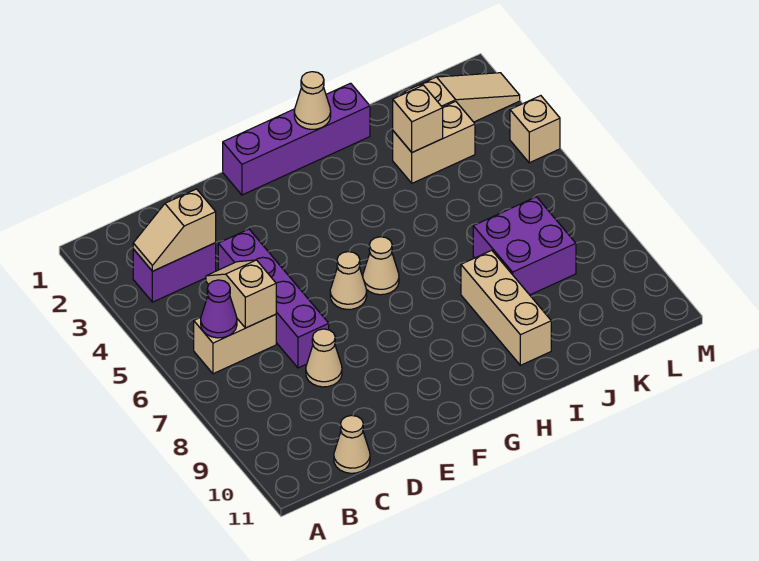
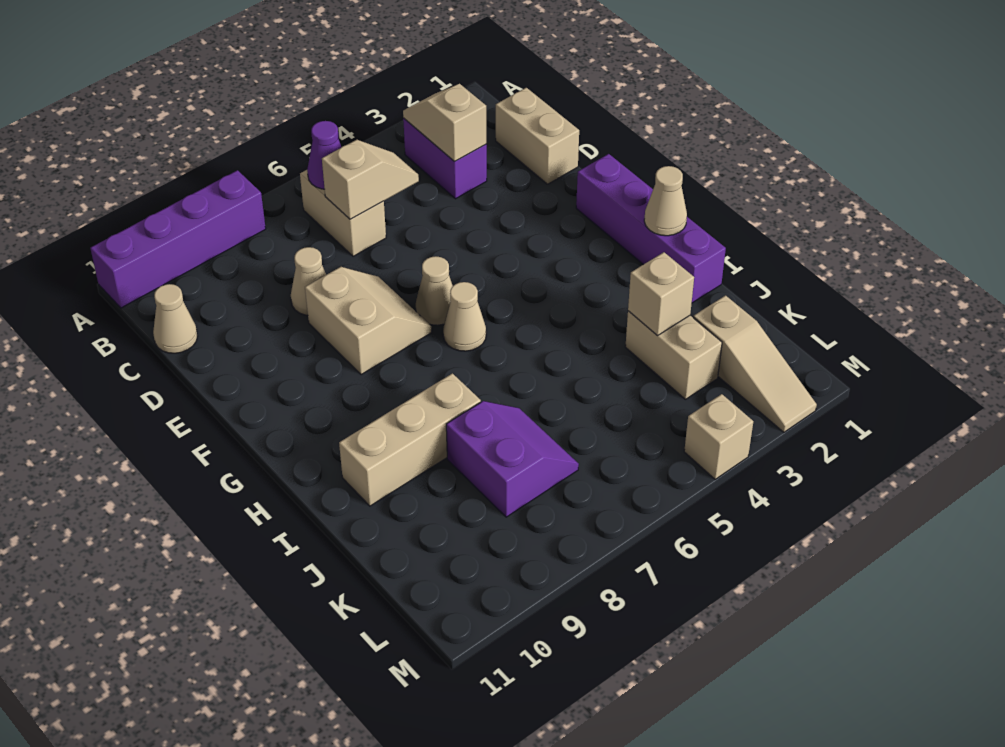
none -> tan brick C1:D1 level 1
purple brick D4:D7 level 1 -> purple brick A8:A11 level 1
none -> tan slope E7:F8 level 1 top 8
purple brick J7:K8 level 1 -> purple slope J7:K8 level 1 top 8

